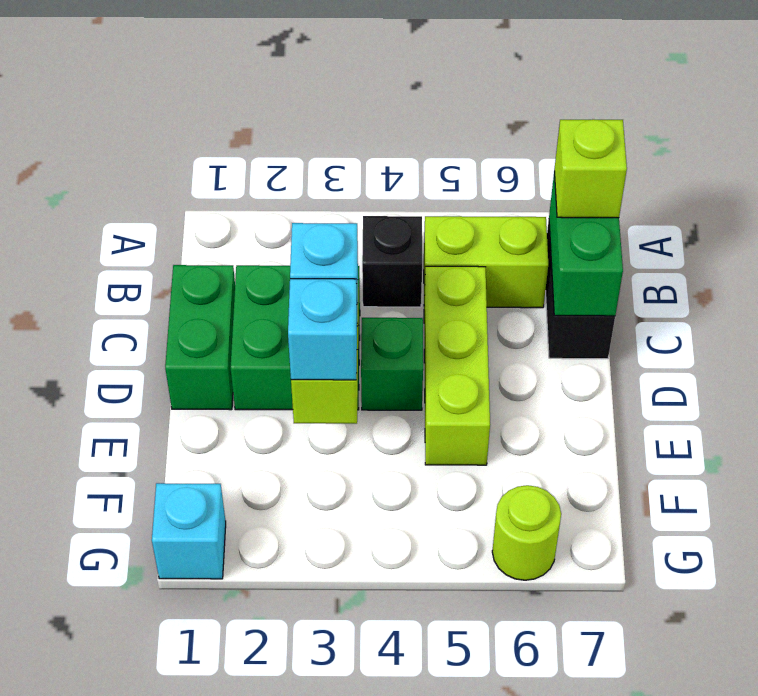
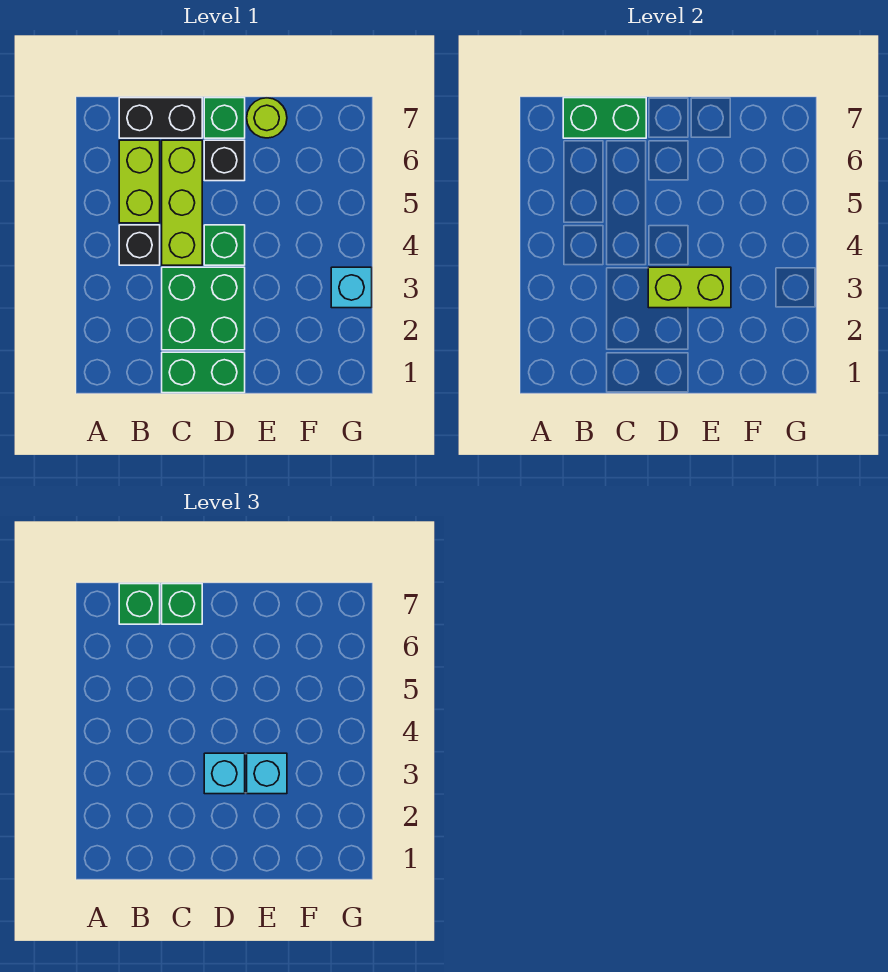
lime brick B7 level 3 -> green brick B7 level 3
lime brick C5:E5 level 1 -> lime brick C4:C6 level 1
none -> green brick C7 level 3
none -> black brick D6 level 1
none -> green brick D7 level 1
cyan brick G1 level 1 -> cyan brick G3 level 1
lime round brick G6 level 1 -> lime round brick E7 level 1

